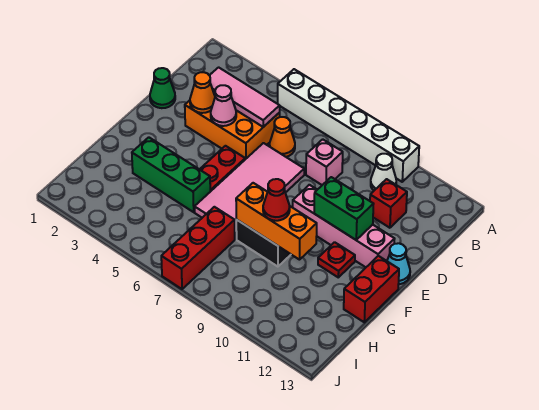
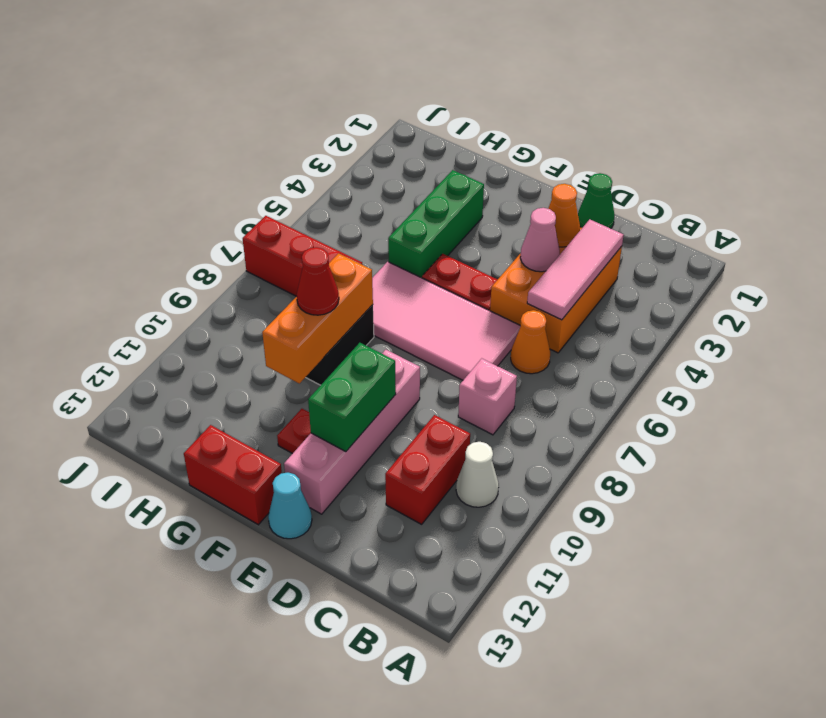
white brick A5:A10 level 1 -> none
red brick C11 level 1 -> red brick C10:C11 level 1

